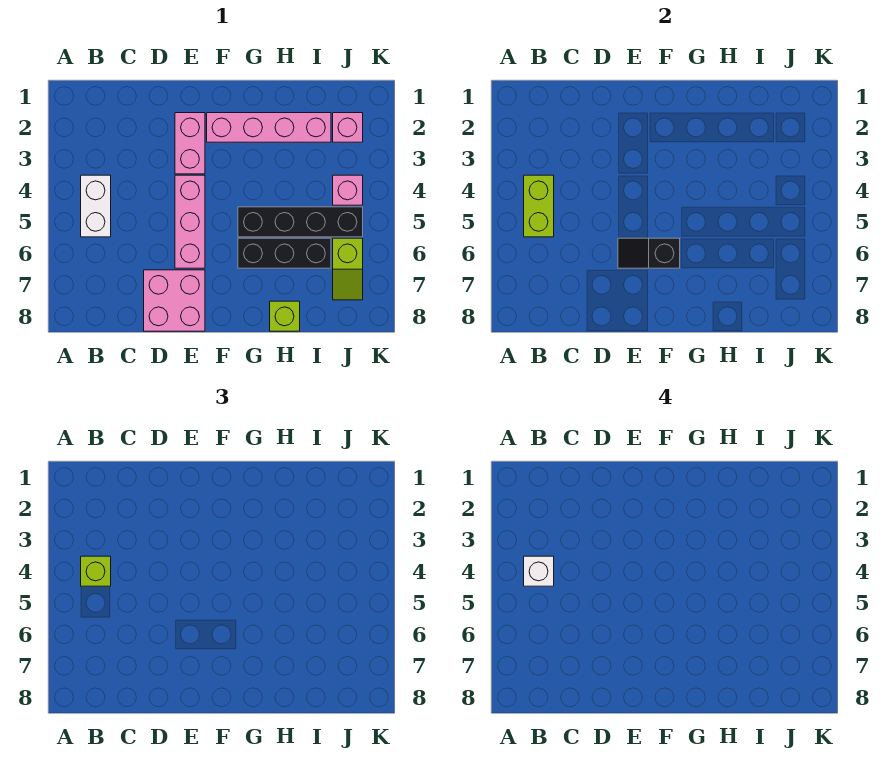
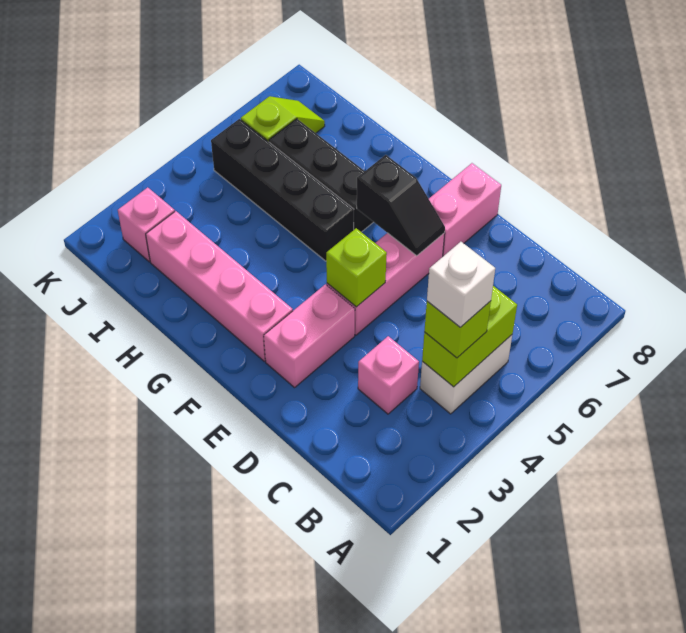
pink brick D7:E8 level 1 -> pink brick E7:E8 level 1
lime brick H8 level 1 -> lime brick E4 level 2
pink brick J4 level 1 -> pink brick C3 level 1

